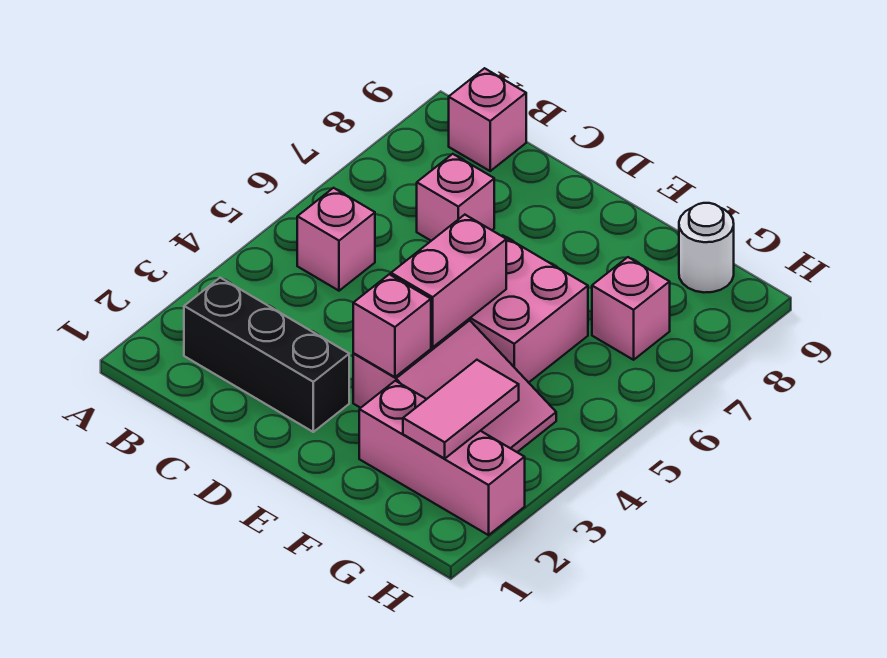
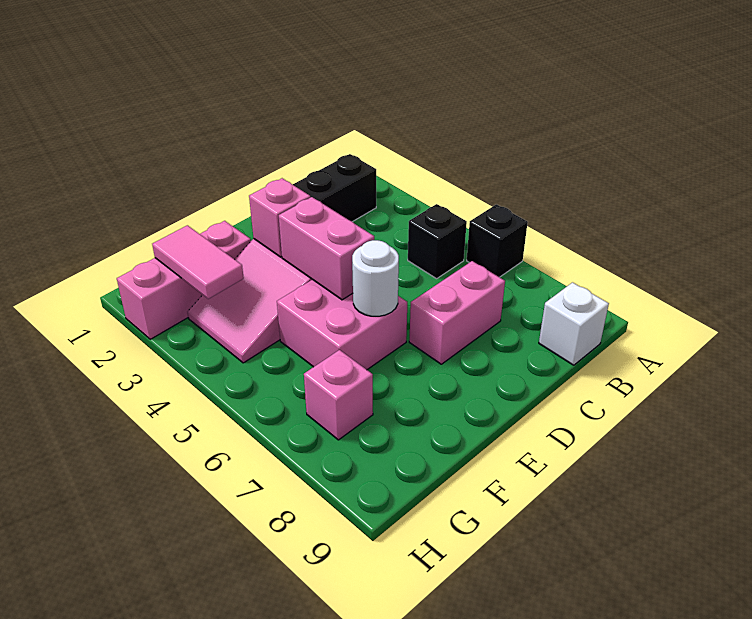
none -> black brick A6 level 1
pink brick B5 level 1 -> black brick B5 level 1
pink brick B9 level 1 -> white brick B9 level 1
pink brick C7 level 1 -> pink brick C7:D7 level 1
white round brick G9 level 1 -> white round brick E6 level 2

